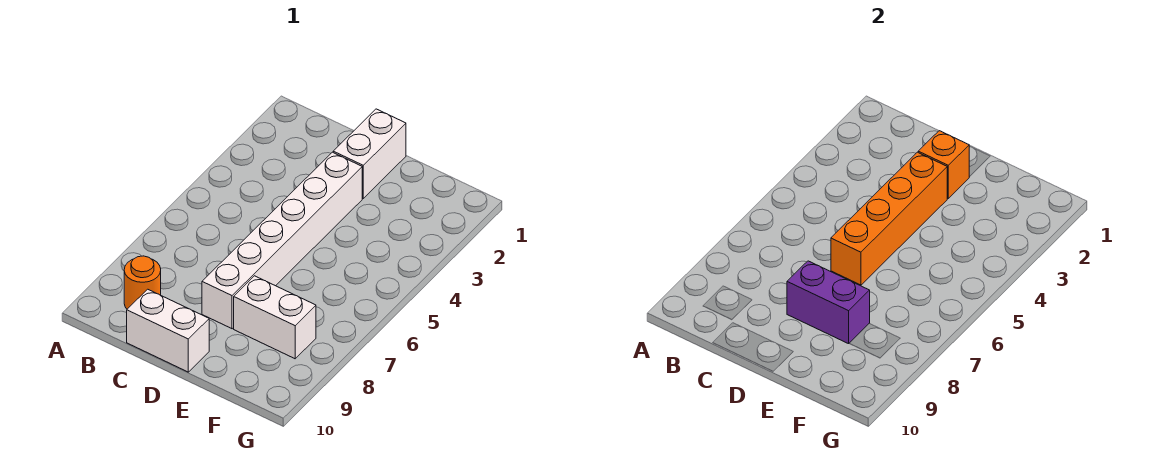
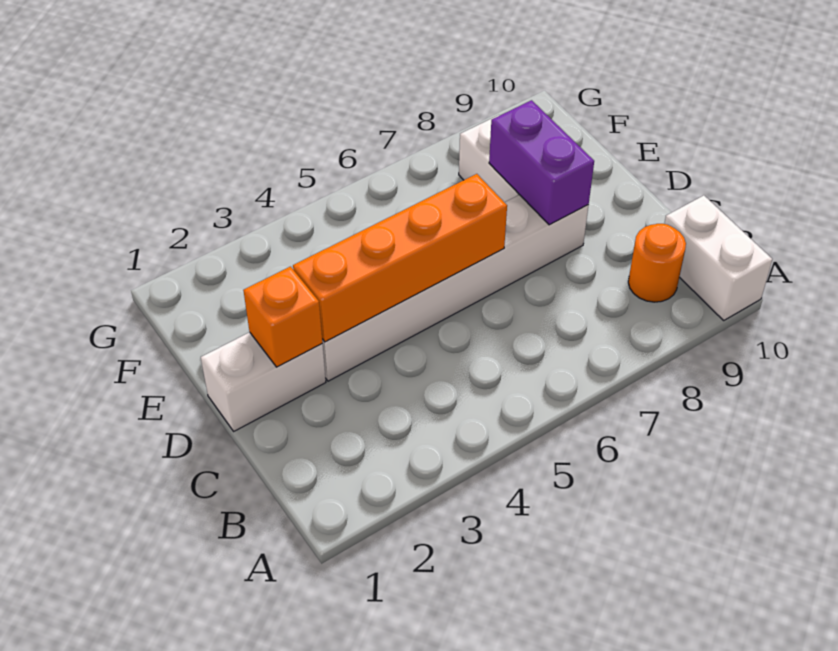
white brick C10:D10 level 1 -> white brick A10:B10 level 1

